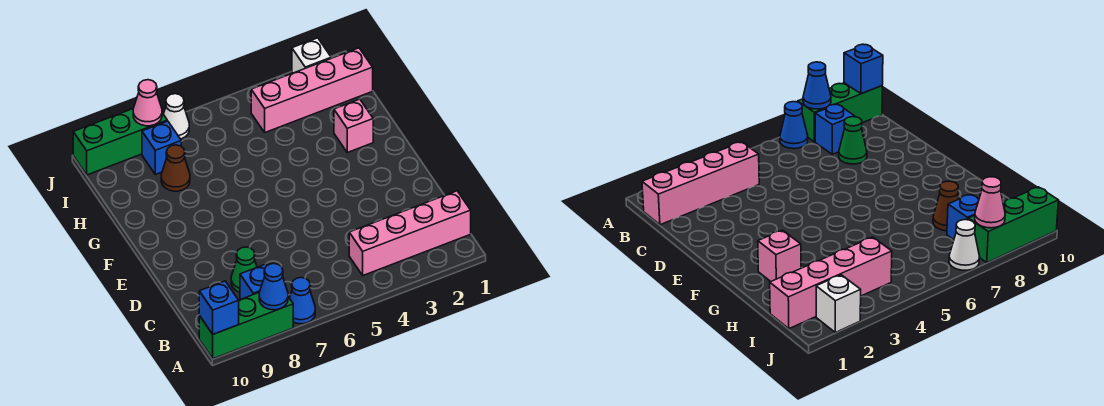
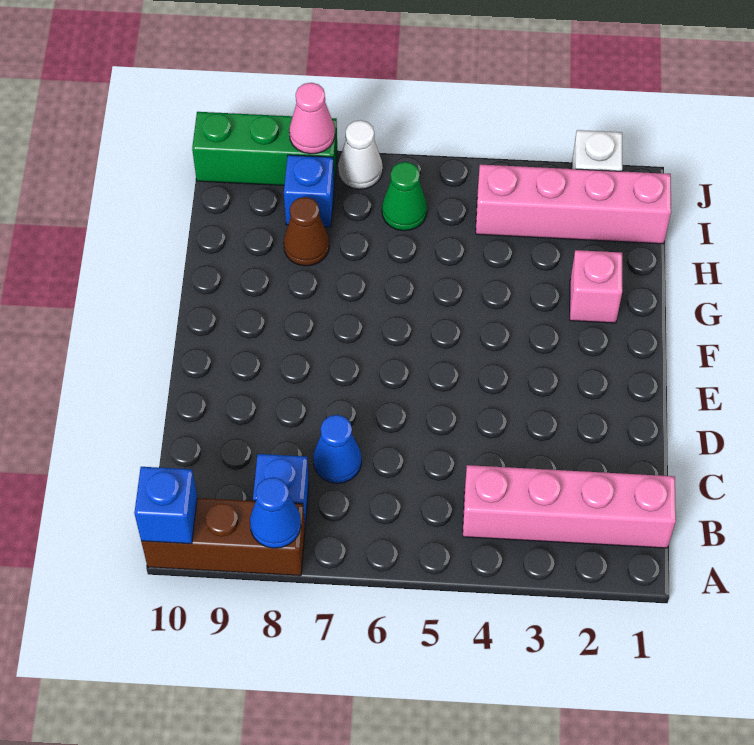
blue cone A7 level 1 -> blue cone C7 level 1
green brick A8:A10 level 1 -> brown brick A8:A10 level 1
green cone C8 level 1 -> green cone I6 level 1

